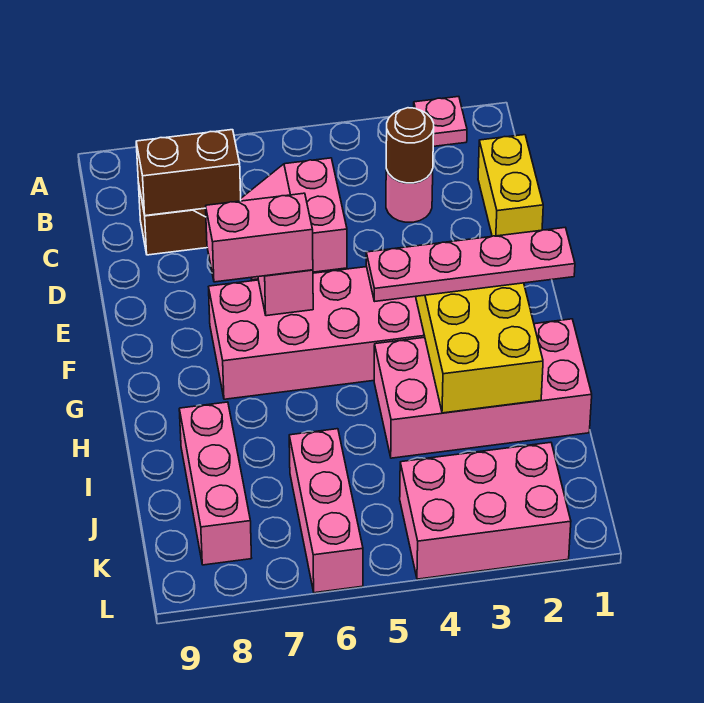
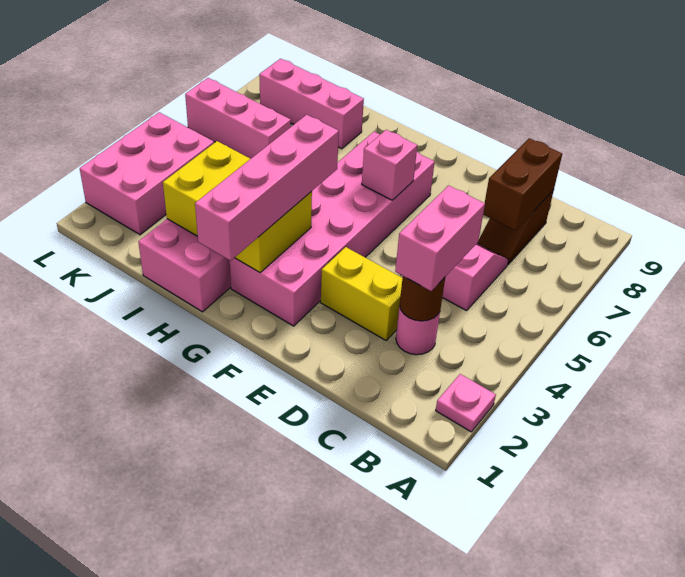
yellow brick C1:D1 level 1 -> yellow brick D3:E3 level 1
pink brick F6:F7 level 3 -> pink brick C3:C4 level 3
pink plate G1:G4 level 3 -> pink brick G1:G4 level 3

